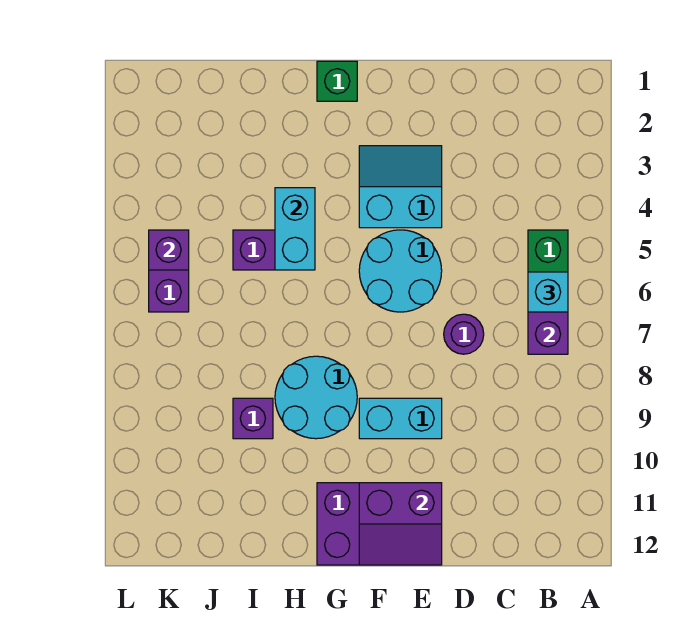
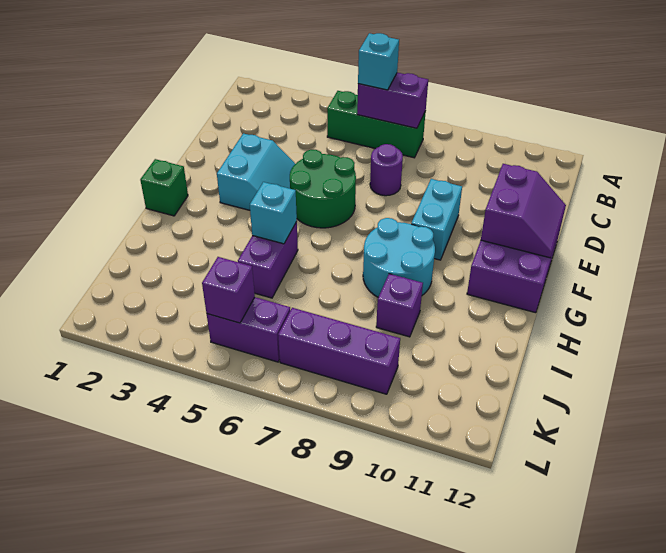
cyan slope E3:F4 level 1 top 4 -> cyan slope E3:F4 level 1 top 3
cyan round brick E5:F6 level 1 -> green round brick E5:F6 level 1
cyan brick H4:H5 level 2 -> cyan brick H5 level 2
none -> purple brick K7:K9 level 1

